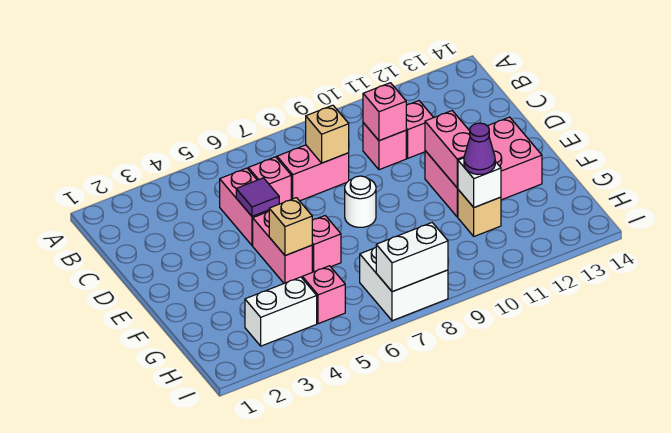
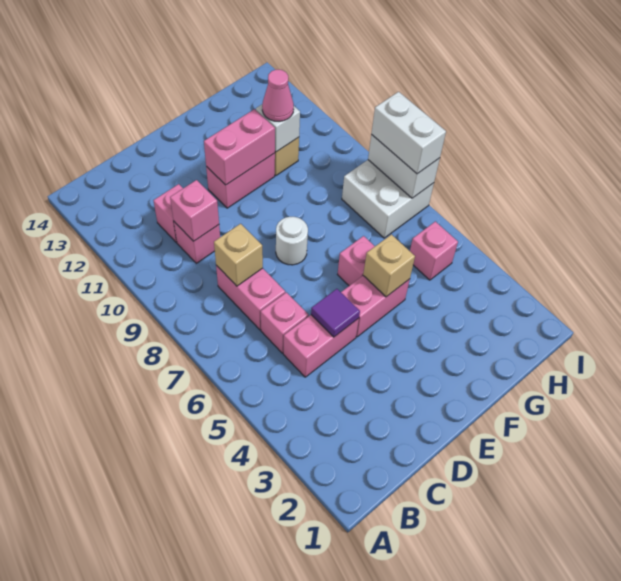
pink brick E11:F13 level 1 -> pink brick E11:F11 level 1
purple cone G11 level 3 -> pink cone G11 level 3
white brick H3:H4 level 1 -> white brick I7:I8 level 3

